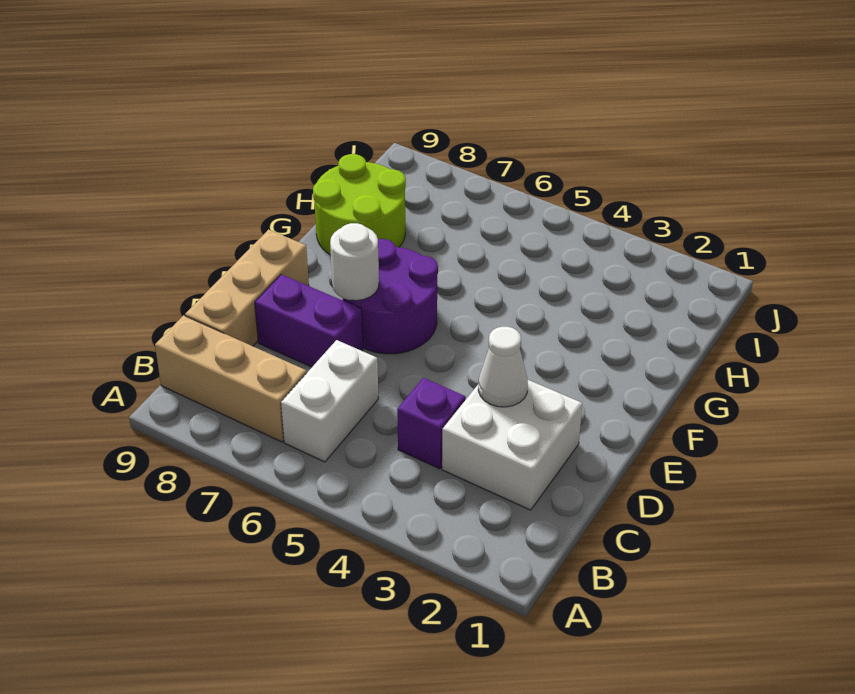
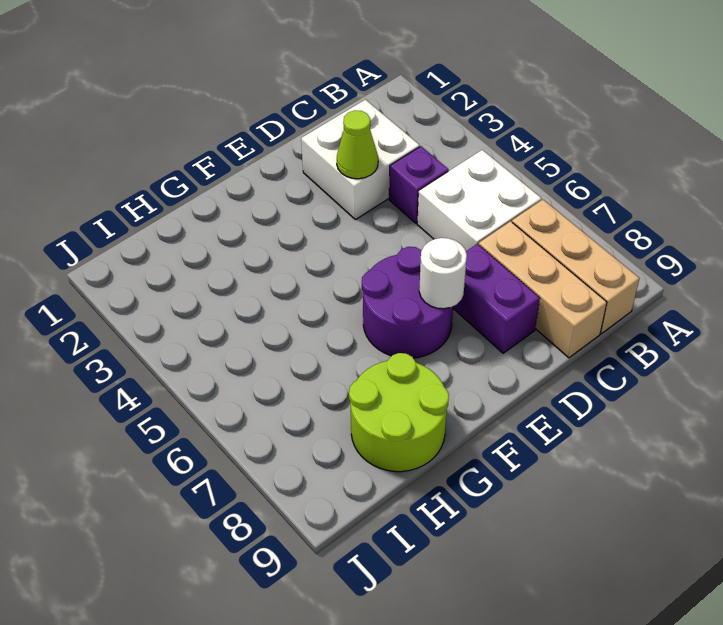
white brick B6:C6 level 1 -> white brick B5:C6 level 1
tan brick C9:E9 level 1 -> tan brick C7:C9 level 1
white cone D3 level 2 -> lime cone D3 level 2

